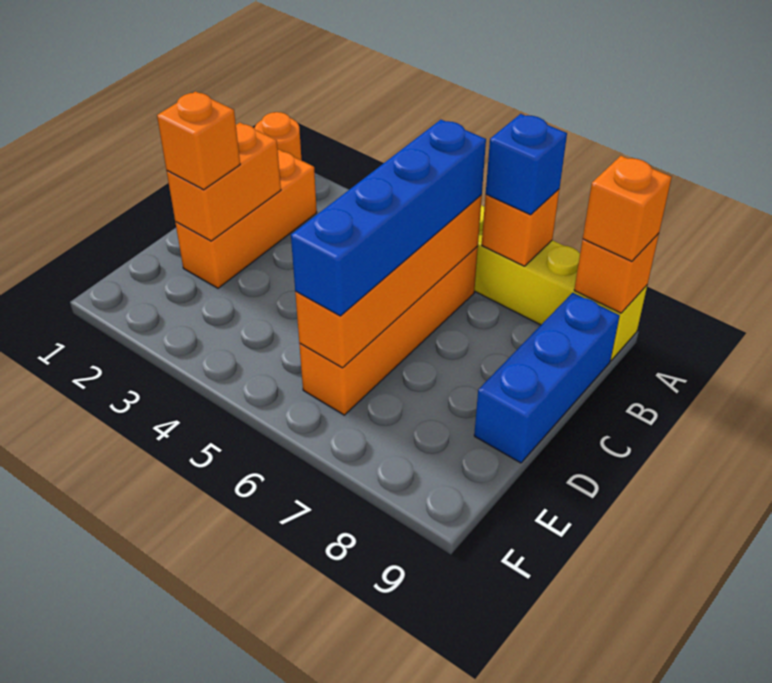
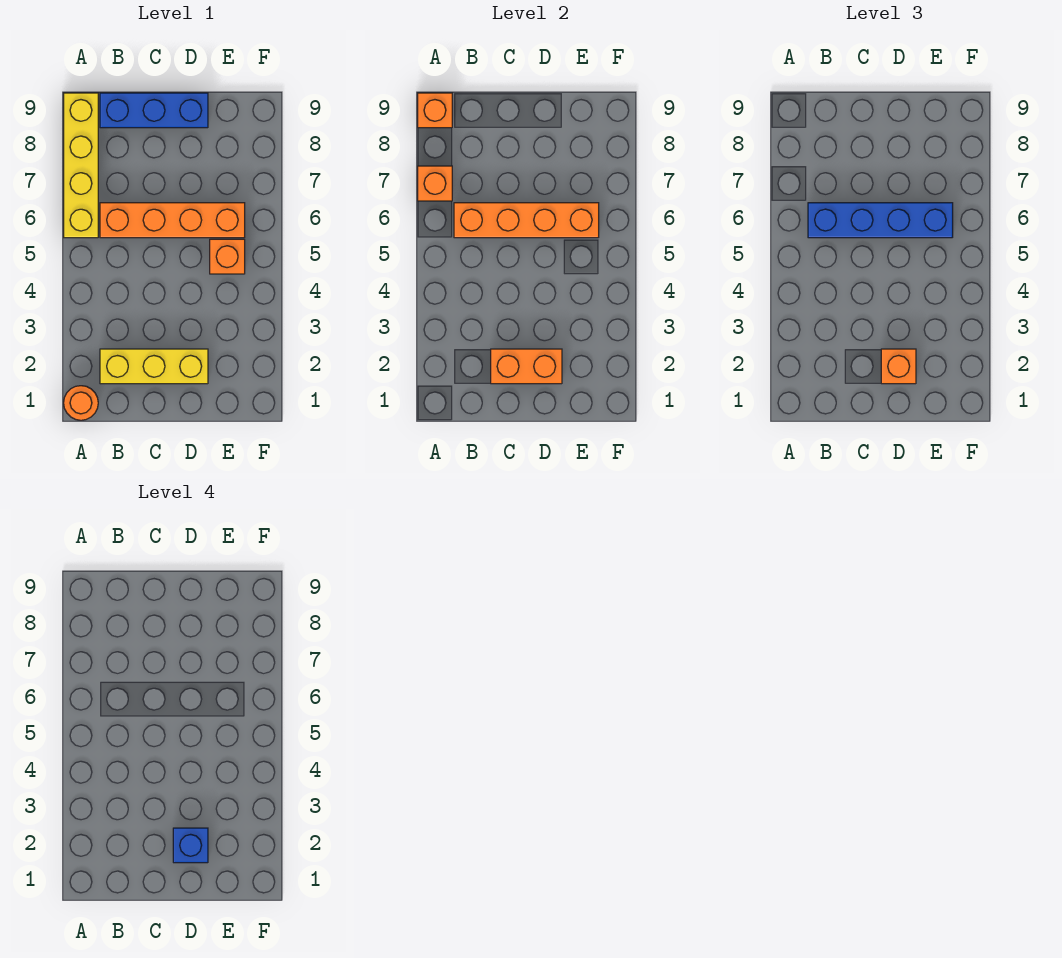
blue brick A7 level 3 -> blue brick D2 level 4
orange brick A9 level 3 -> orange brick E5 level 1
orange brick B2:D2 level 1 -> yellow brick B2:D2 level 1

